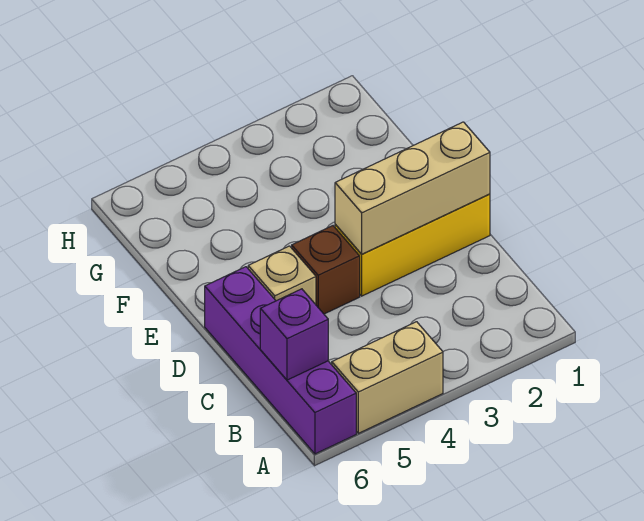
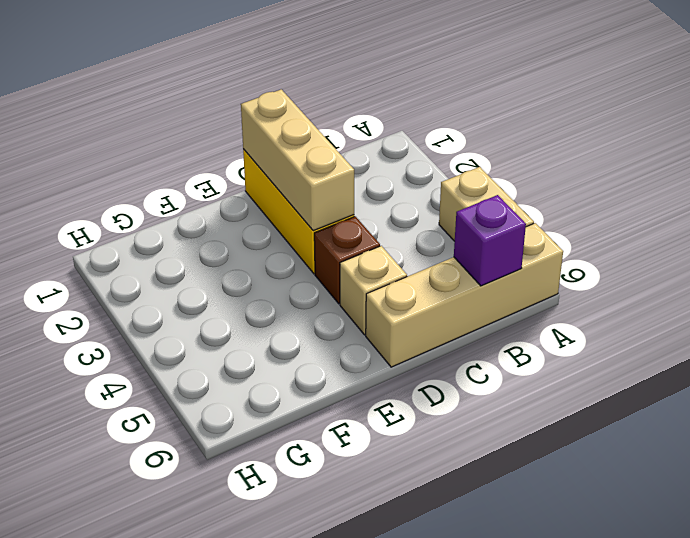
purple brick A6:D6 level 1 -> tan brick A6:D6 level 1

